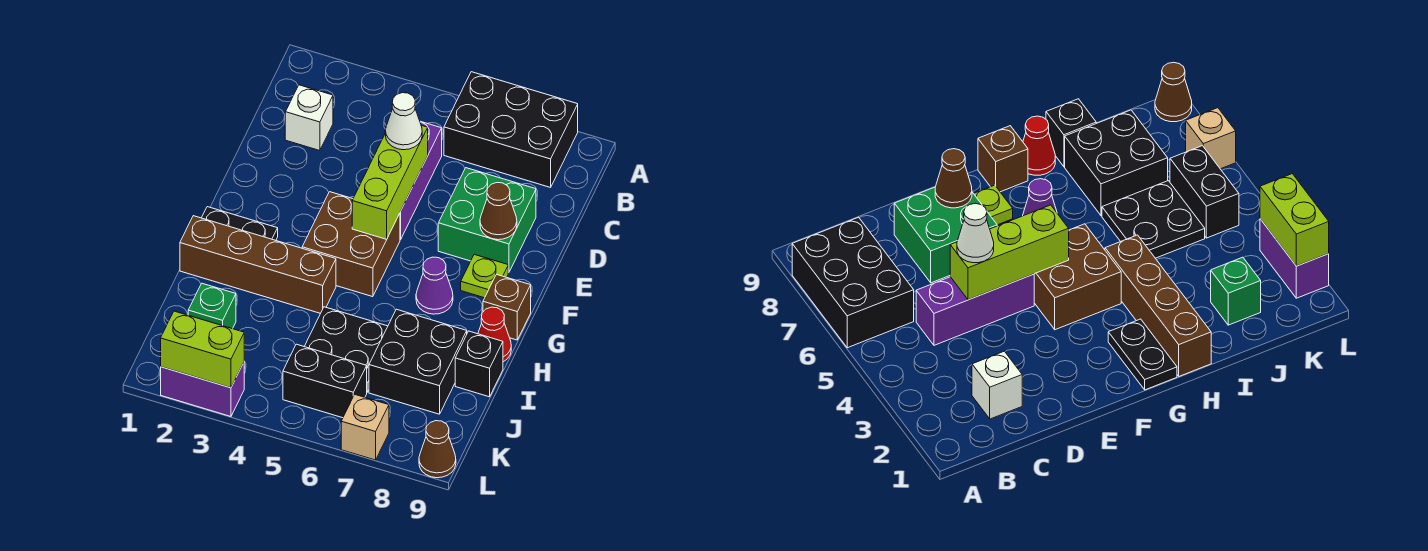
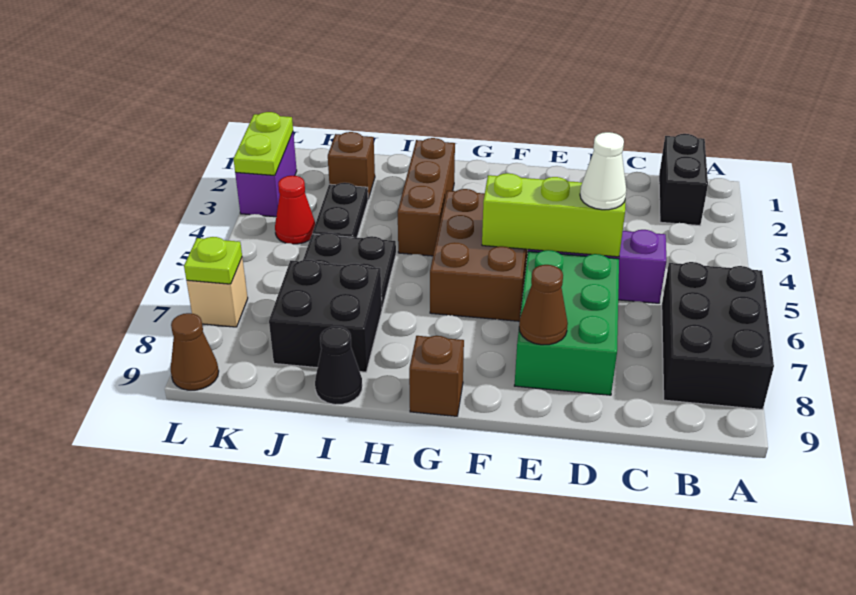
white brick C2 level 1 -> none
green brick D7:E8 level 1 -> green brick D6:E8 level 1
brown brick F4:G5 level 1 -> brown brick F4:G6 level 1
lime plate F8 level 1 -> lime plate L7 level 2
black plate G1:G2 level 1 -> black plate J3:J4 level 1
purple cone G7 level 1 -> none
brown brick H1:H4 level 1 -> brown brick H2:H4 level 1
red cone H9 level 1 -> red cone K4 level 1
black brick I9 level 1 -> black cone I9 level 1
green brick J2 level 1 -> brown brick J2 level 1
black brick K5:K6 level 1 -> black brick B1:B2 level 1
lime brick L2:L3 level 2 -> lime plate L2:L3 level 2

